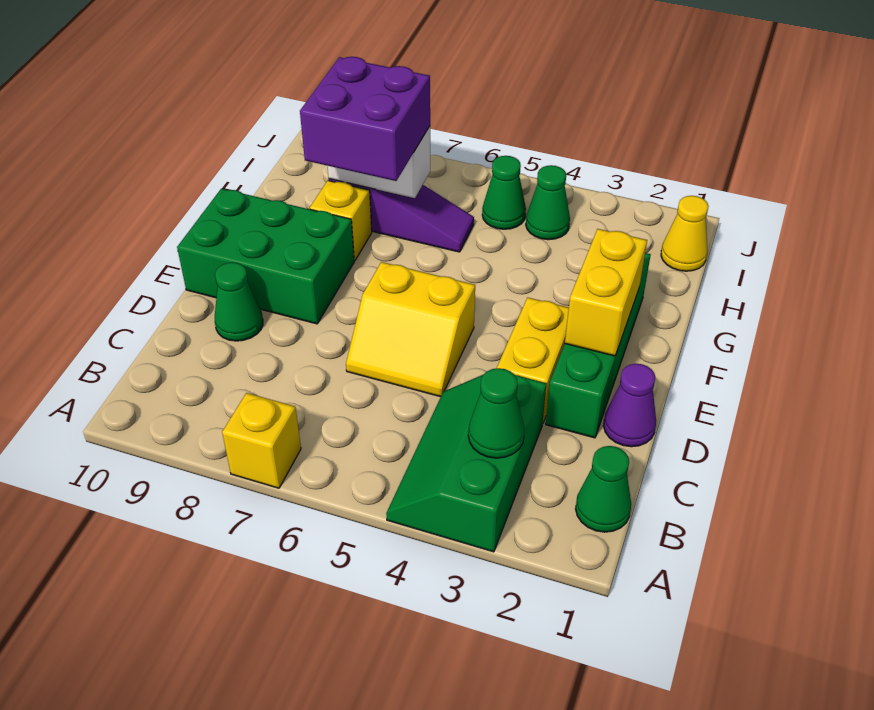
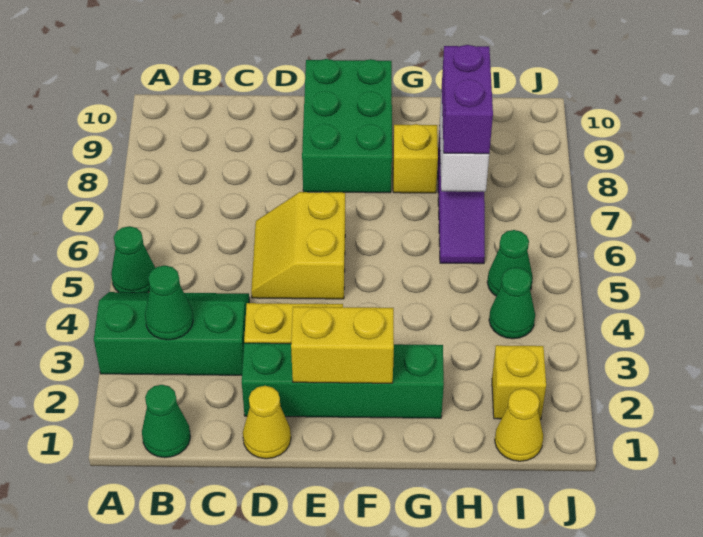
yellow brick A7 level 1 -> yellow brick I2 level 1
purple cone D1 level 1 -> yellow cone D1 level 1
green cone D9 level 1 -> green cone A5 level 1
purple brick G7:H8 level 3 -> purple brick H7:H8 level 3

